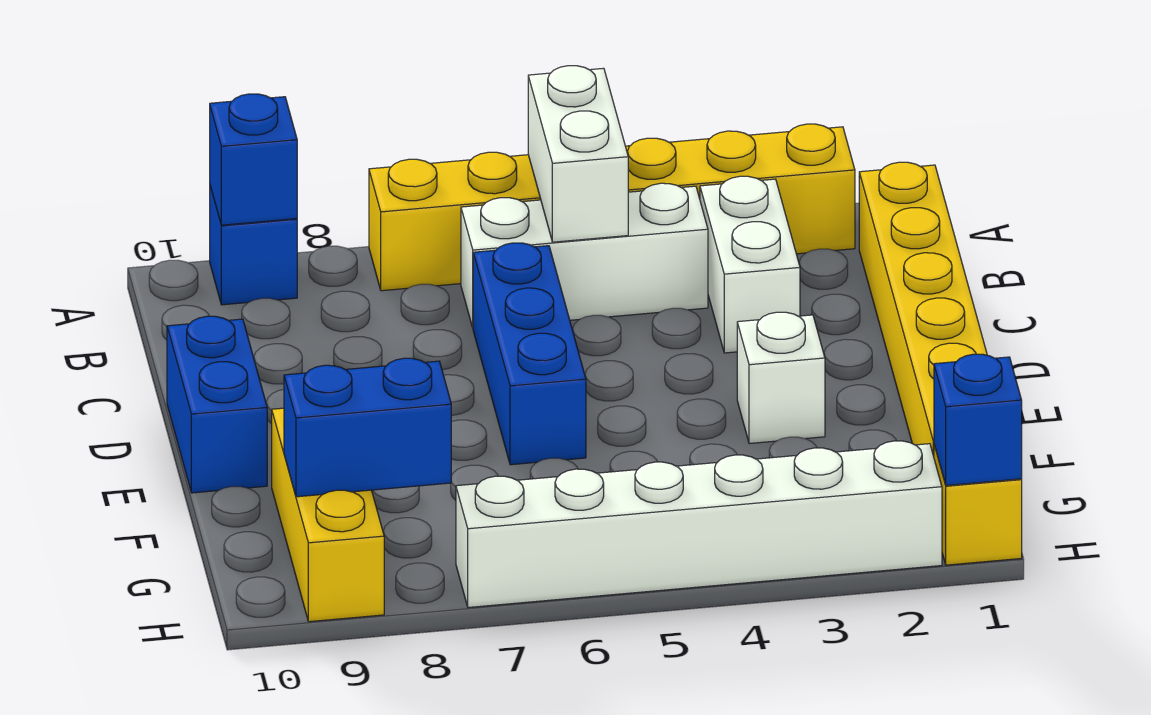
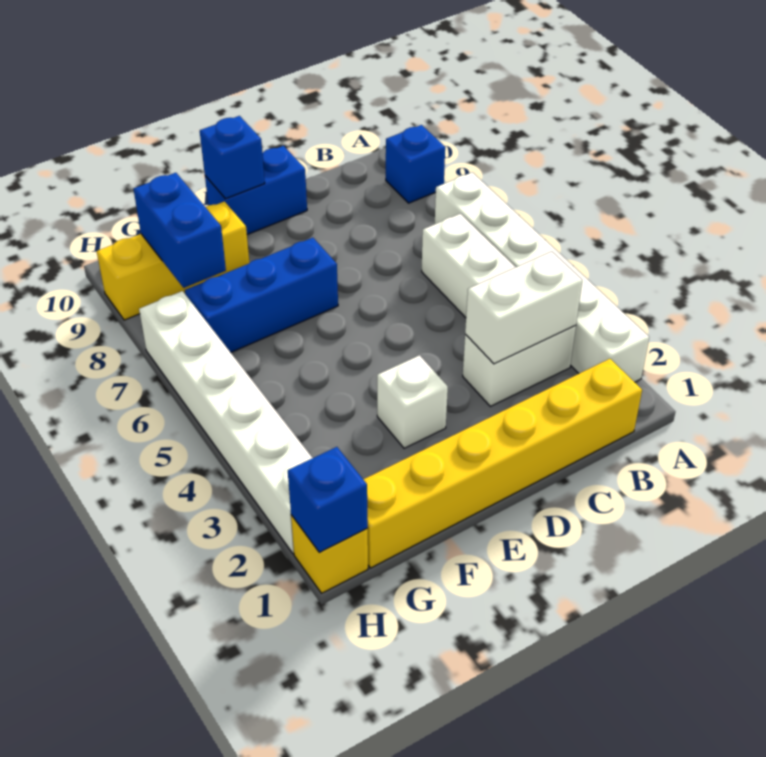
yellow brick A2:A7 level 1 -> white brick A2:A7 level 1
white brick A5:B5 level 2 -> white brick B3:C3 level 2
blue brick A9 level 2 -> blue brick E10 level 2
blue brick C6:E6 level 1 -> blue brick E7:G7 level 1

